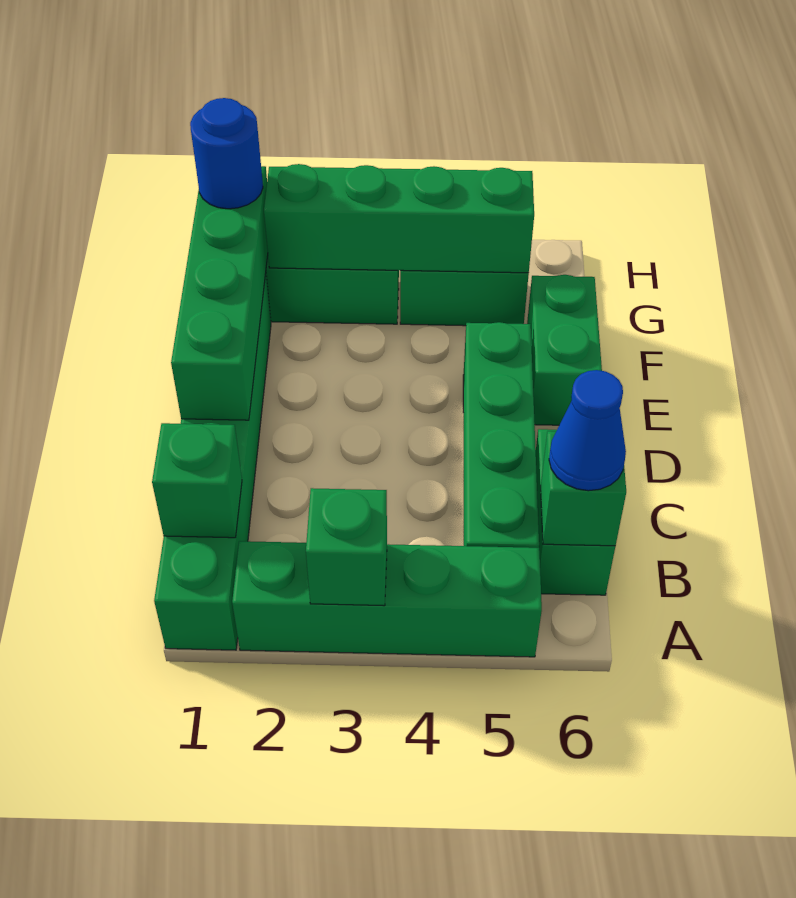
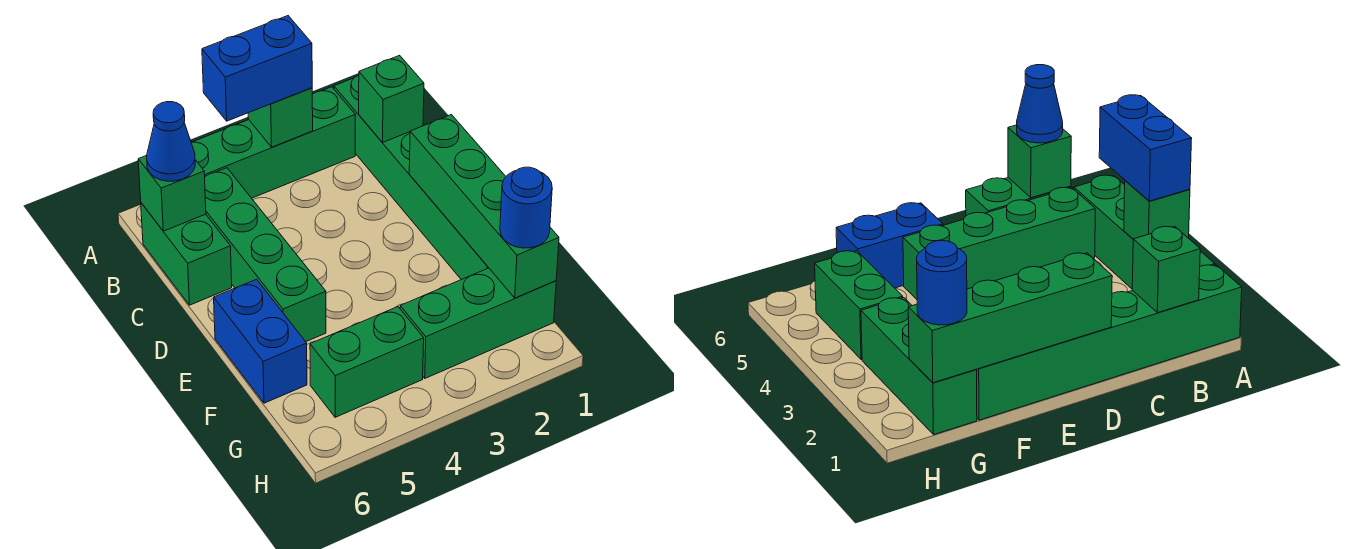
none -> blue brick A3:A4 level 3
green brick E6:F6 level 1 -> blue brick E6:F6 level 1
green brick G2:G5 level 2 -> none

